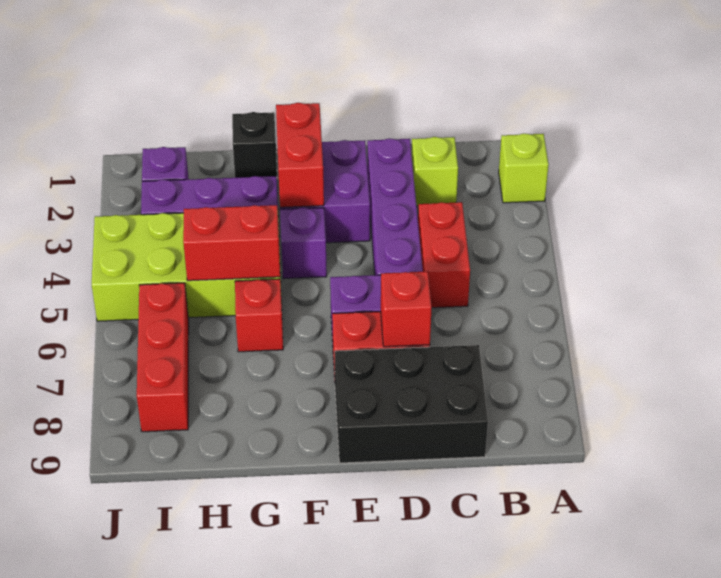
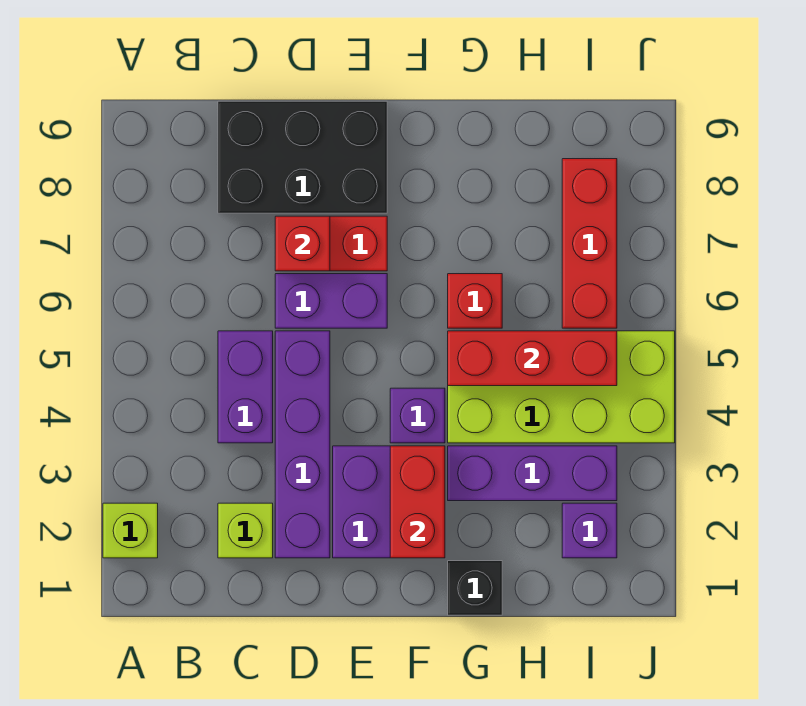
red brick C4:C5 level 1 -> purple brick C4:C5 level 1
red brick G5:H5 level 2 -> red brick G5:I5 level 2

